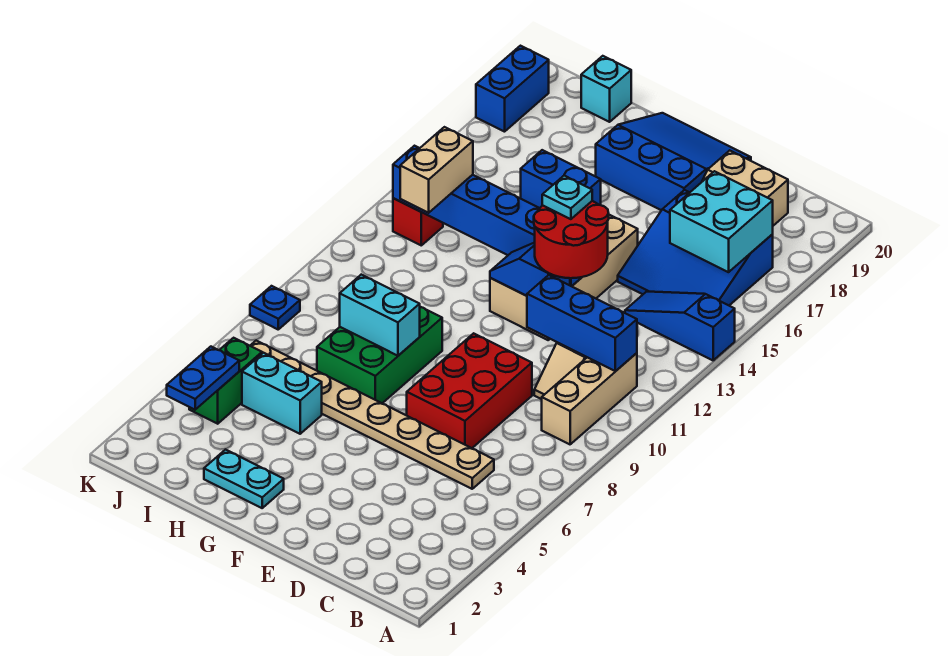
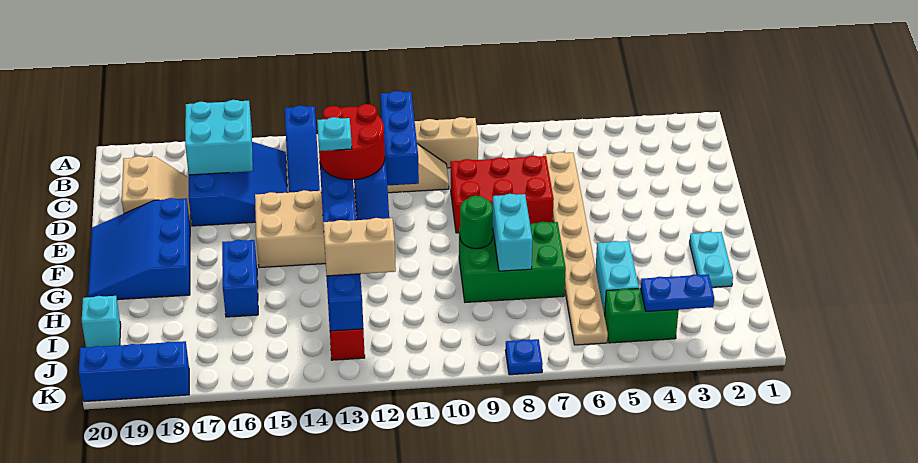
none -> green round brick G9 level 2
blue brick K18:K19 level 1 -> blue brick K18:K20 level 1

